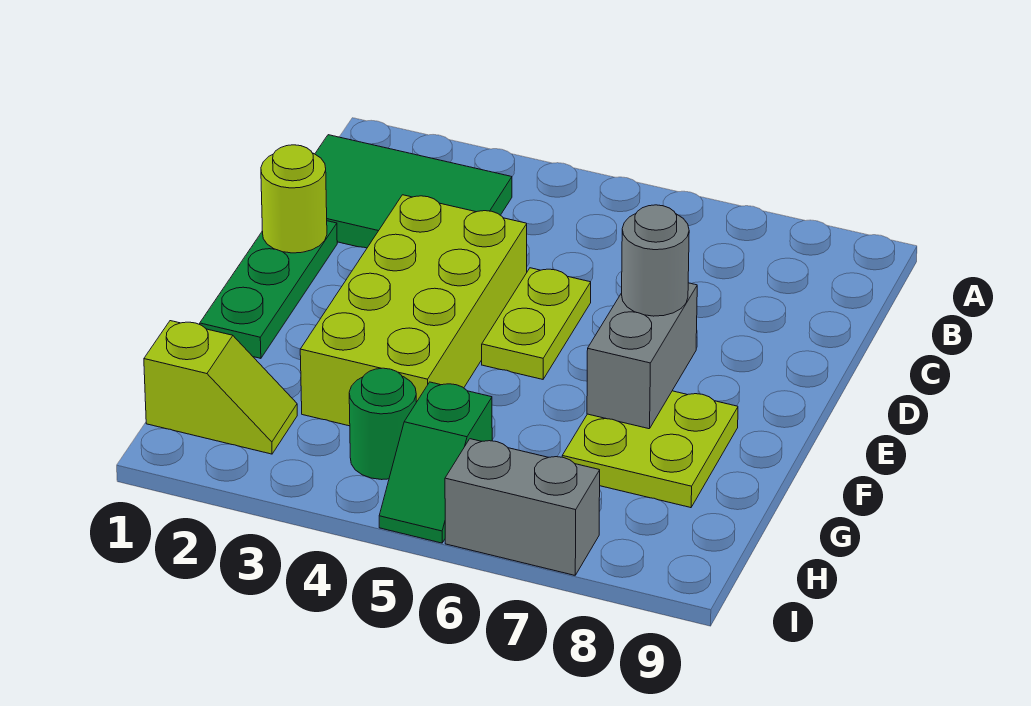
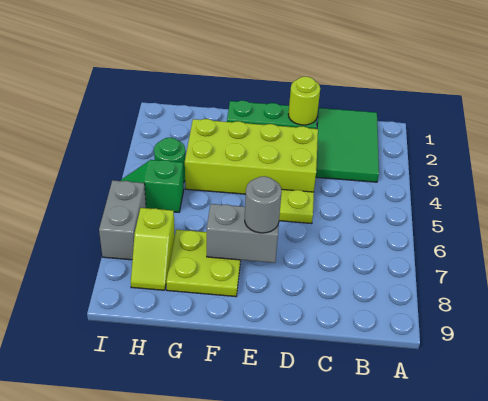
lime slope H1:H2 level 1 top 1 -> lime slope H7:H8 level 1 top 7

